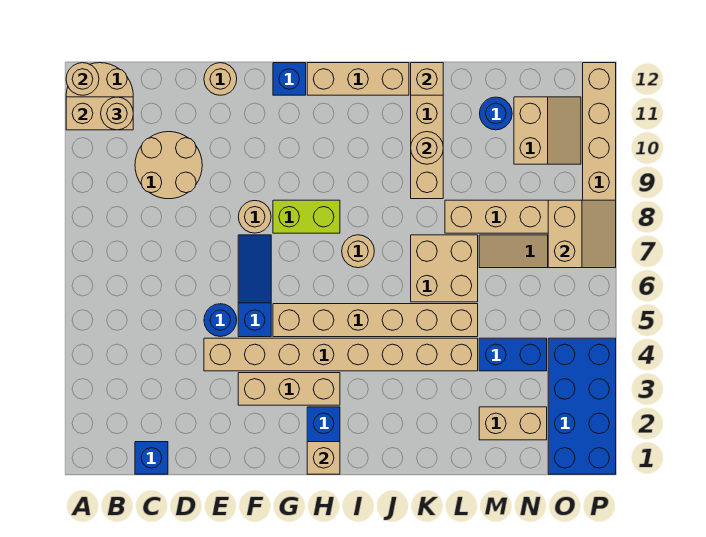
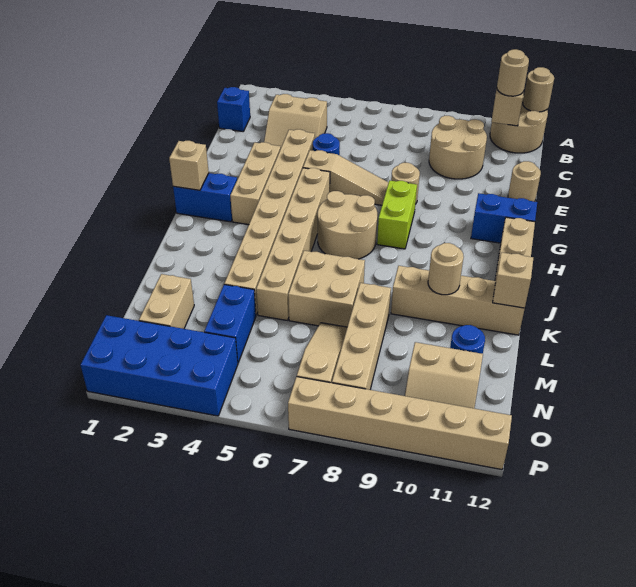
blue slope F5:F7 level 1 top 5 -> tan slope F5:F7 level 1 top 5
blue brick G12 level 1 -> blue brick G11:G12 level 1
tan round brick I7 level 1 -> tan round brick H6:I7 level 1
tan slope O7:P8 level 2 top O -> tan slope C3:D4 level 1 top C

